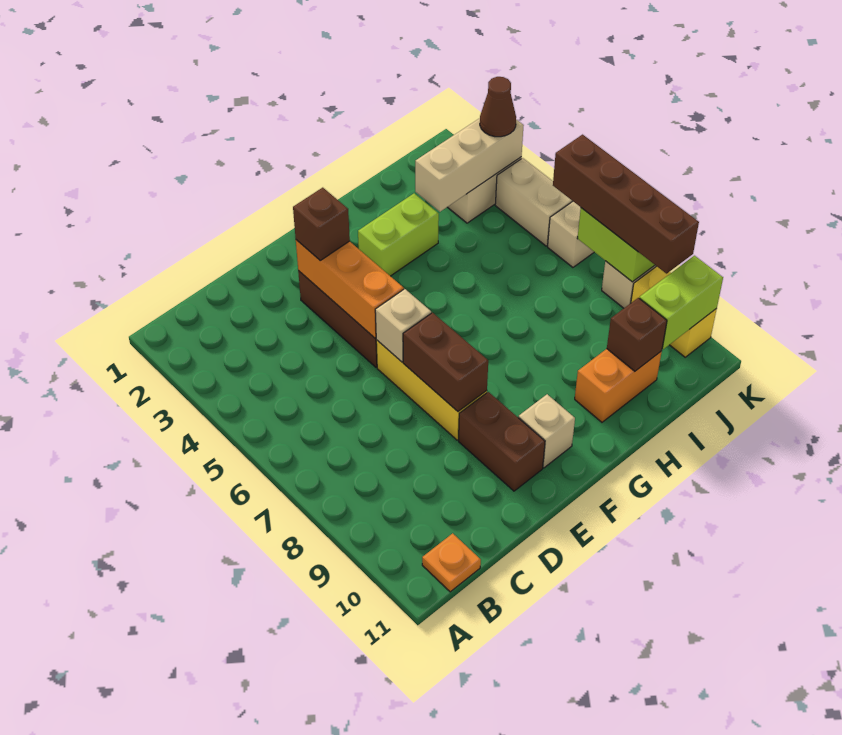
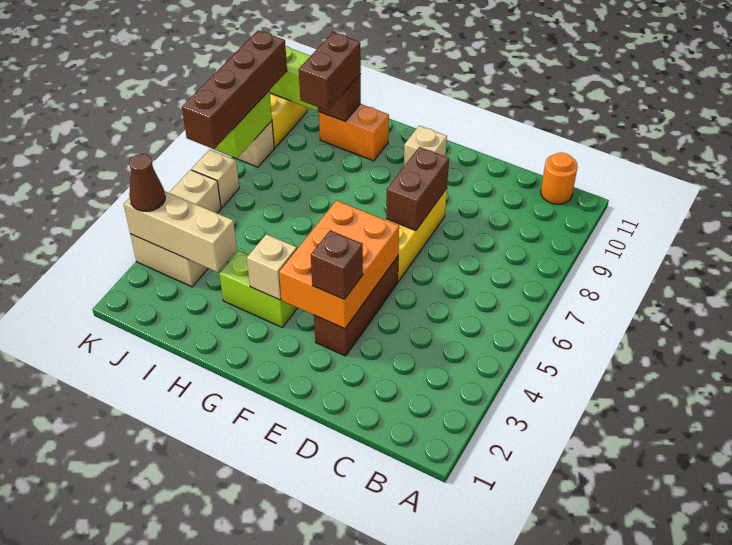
orange plate B11 level 1 -> orange round brick B11 level 1
orange brick E3:E5 level 2 -> orange brick E3:F5 level 2
tan brick E6 level 2 -> tan brick G3 level 2
brown brick E9:E10 level 1 -> brown brick I9:I10 level 3

